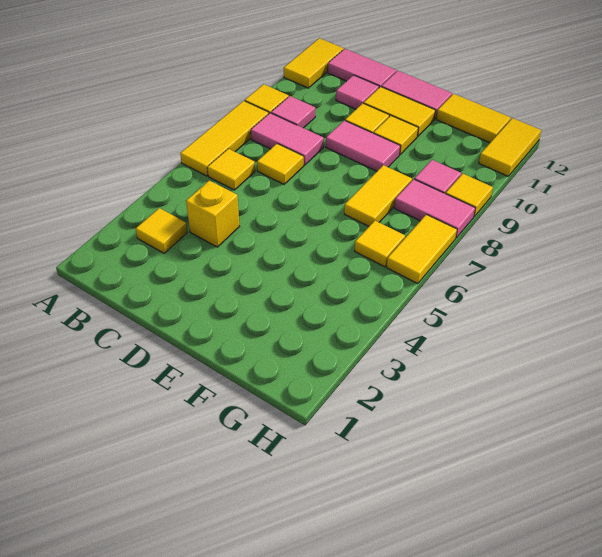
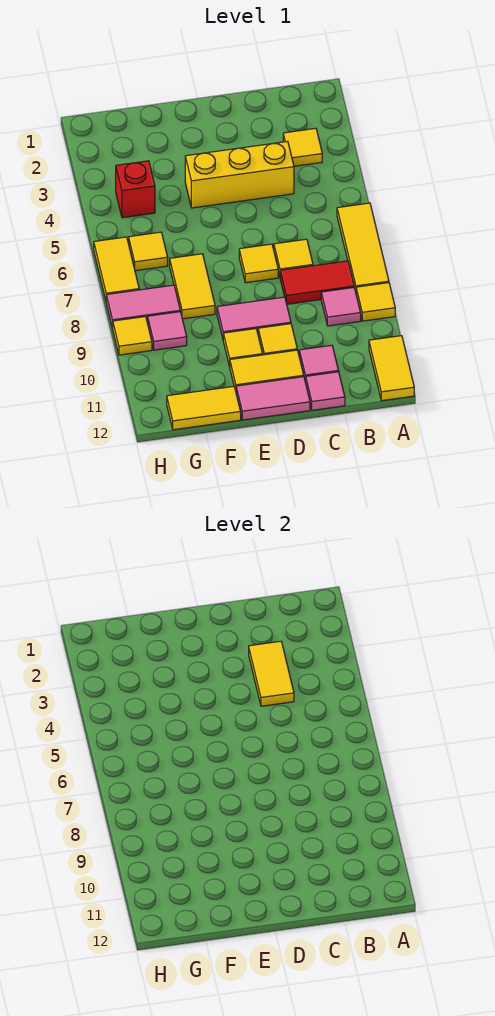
yellow tile B6 level 1 -> yellow tile D7 level 1
pink tile B8:C8 level 1 -> red tile B8:C8 level 1
pink tile B12:C12 level 1 -> pink tile C12 level 1
yellow brick C4 level 1 -> yellow brick C4:E4 level 1
none -> red brick G4 level 1
yellow tile H11:H12 level 1 -> yellow tile C3:C4 level 2

